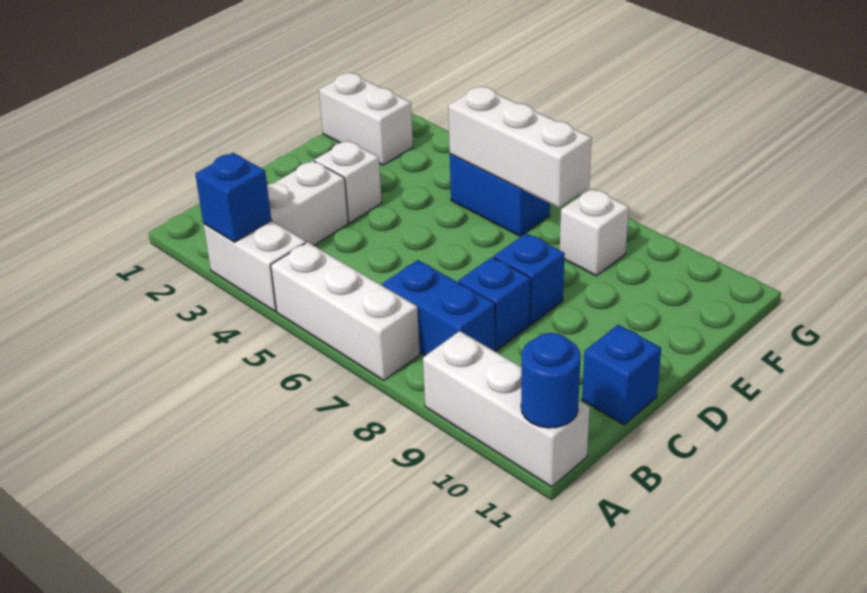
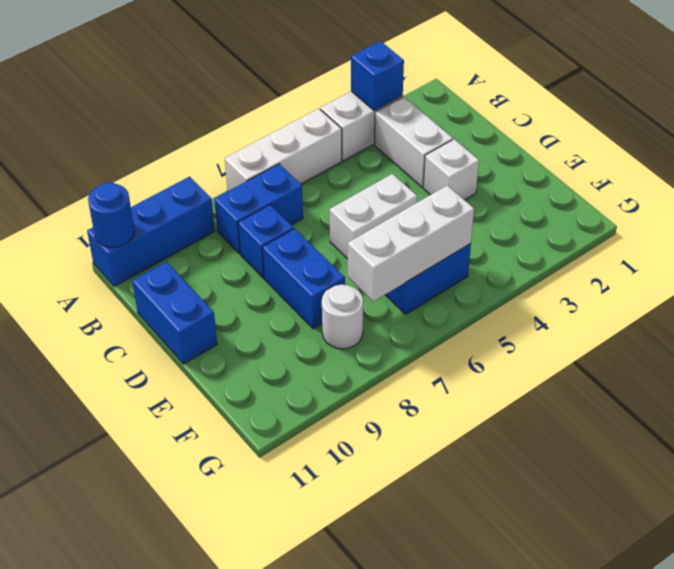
white brick A9:A11 level 1 -> blue brick A9:A11 level 1
blue brick C11 level 1 -> blue brick C11:D11 level 1
blue brick D8 level 1 -> blue brick D8:E8 level 1
white brick F1:F2 level 1 -> white brick D5:D6 level 1
white brick F8 level 1 -> white round brick F8 level 1

